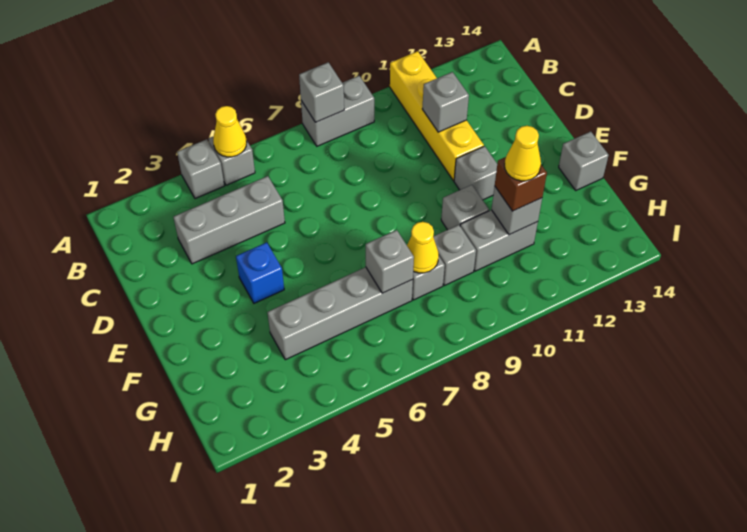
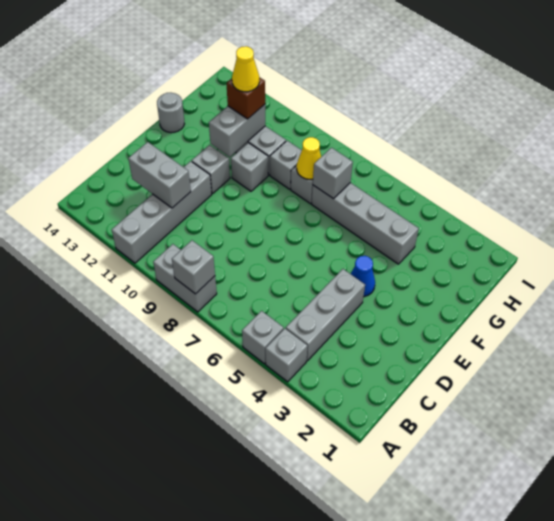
yellow cone A5 level 2 -> none
yellow brick A11:D11 level 1 -> grey brick A11:D11 level 1
grey brick C3:C5 level 1 -> grey brick B4:D4 level 1
grey brick C11 level 2 -> grey brick C11:C12 level 2
blue brick E4 level 1 -> blue cone E4 level 1
grey brick F14 level 1 -> grey round brick F14 level 1
grey brick G11 level 2 -> grey brick F11:G11 level 2

